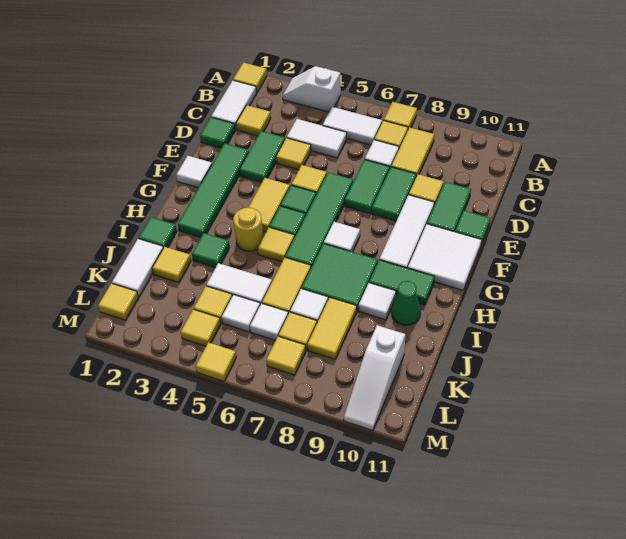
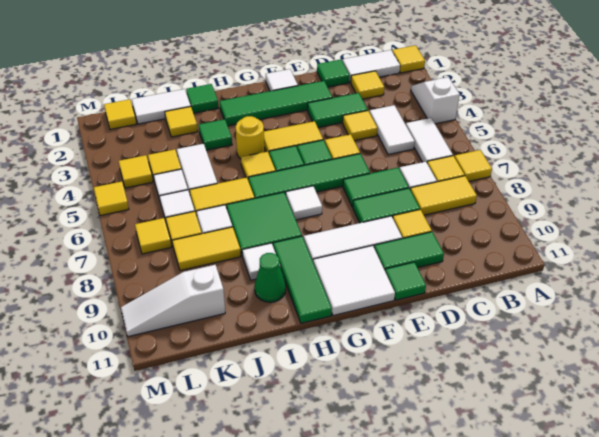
green tile H9:H10 level 1 -> green tile H9:H11 level 1

